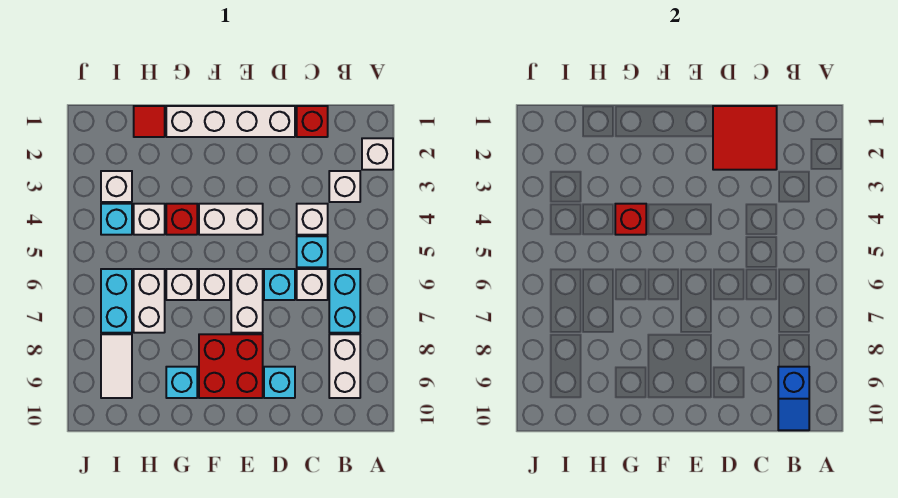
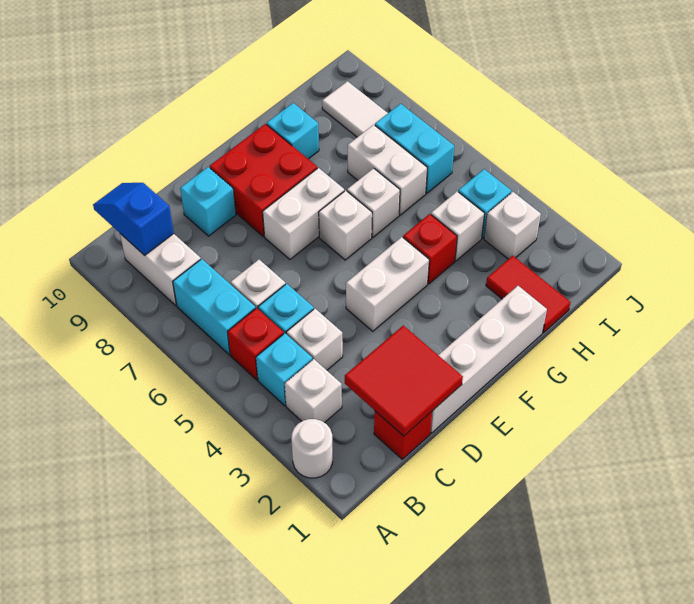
white brick A2 level 1 -> white round brick A2 level 1
cyan brick D6 level 1 -> cyan brick B4 level 1
white brick E6:E7 level 1 -> white brick E7:F7 level 1
red brick G4 level 2 -> red brick B5 level 1
red tile H1 level 1 -> red tile H1:H2 level 1

